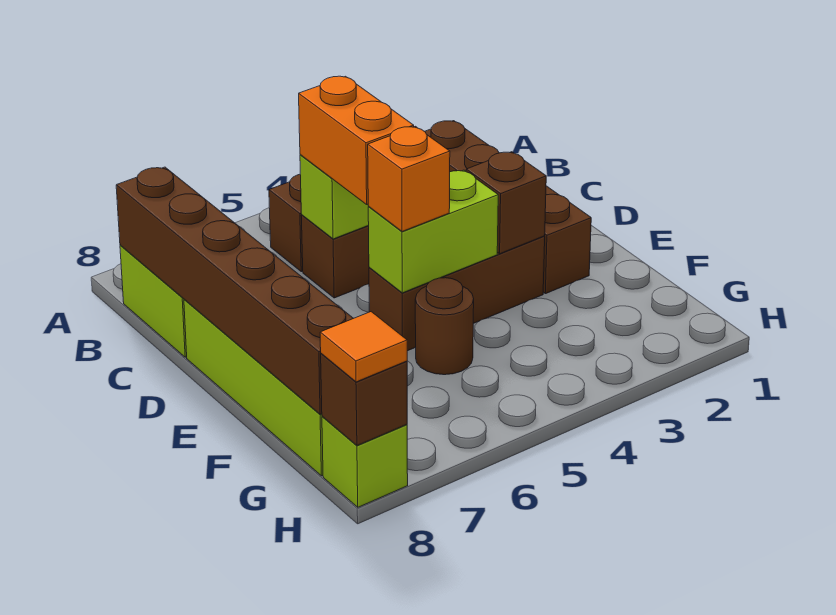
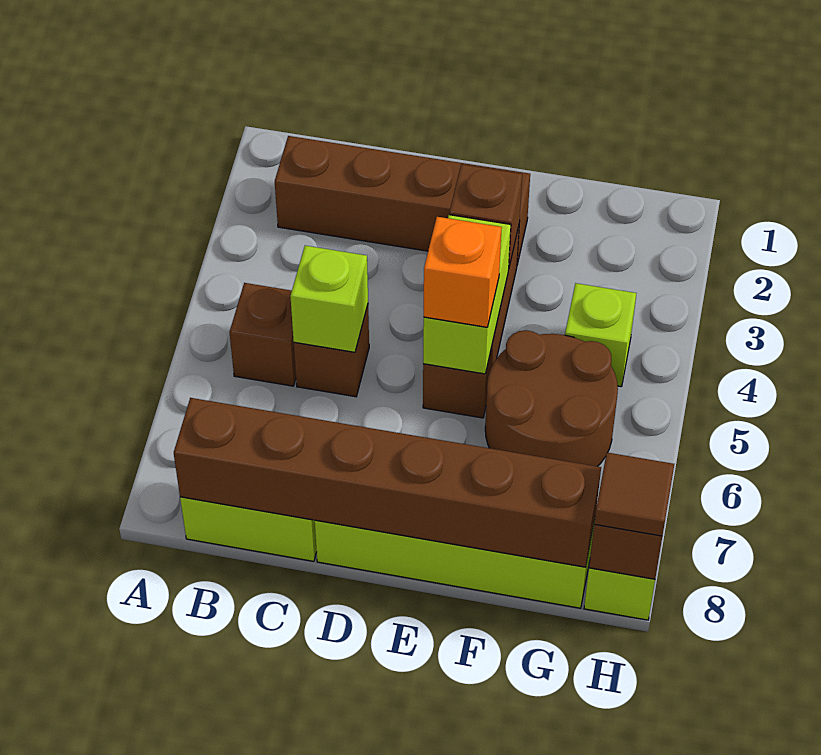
orange brick C5:D5 level 3 -> none
brown round brick F5 level 1 -> brown round brick F5:G6 level 1
none -> lime brick G4 level 1
orange tile H8 level 3 -> brown tile H8 level 3

